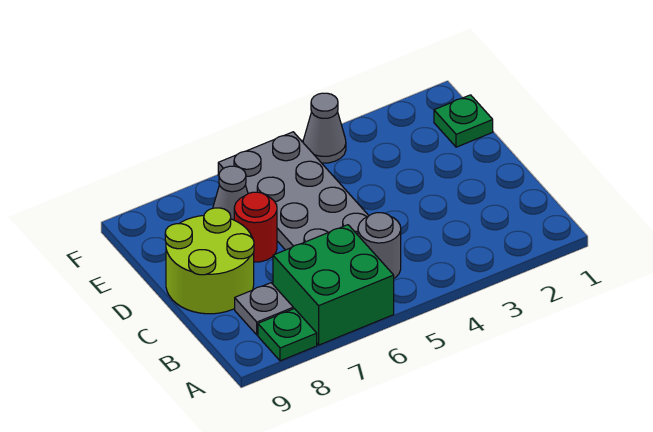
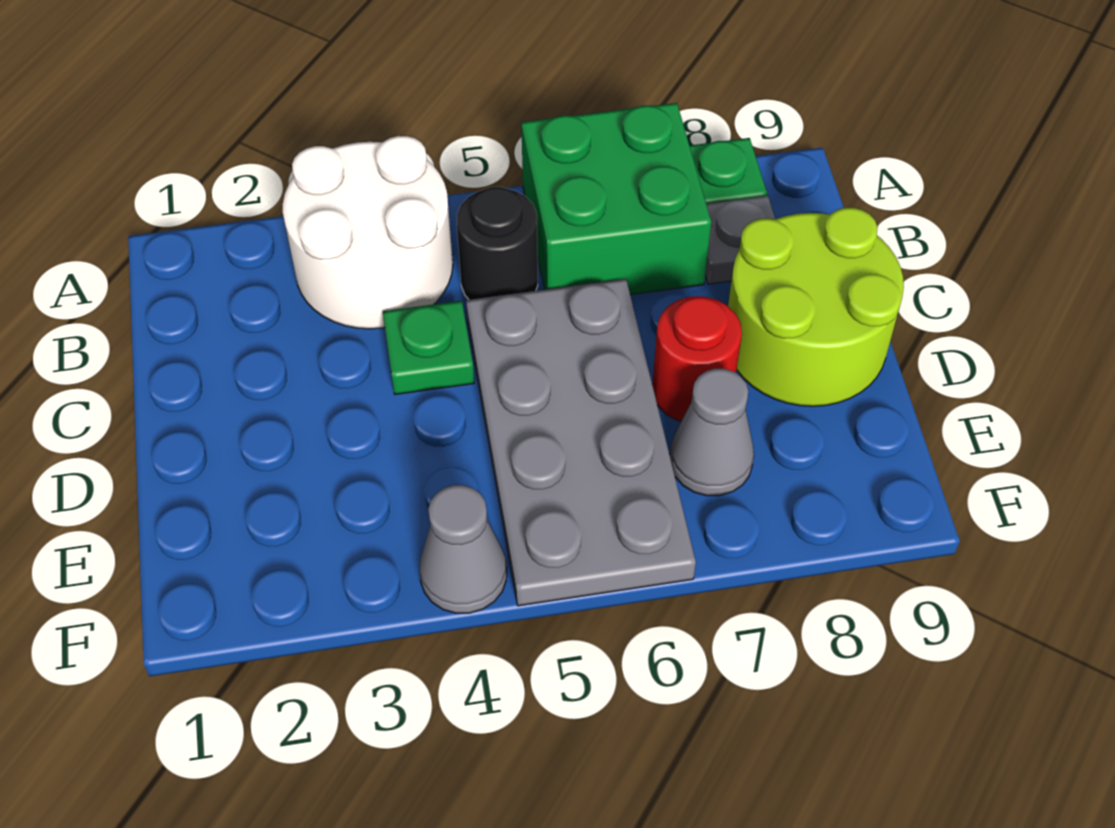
none -> white round brick A3:B4 level 1
grey round brick B5 level 1 -> black round brick B5 level 1
green plate E1 level 1 -> green plate C4 level 1

